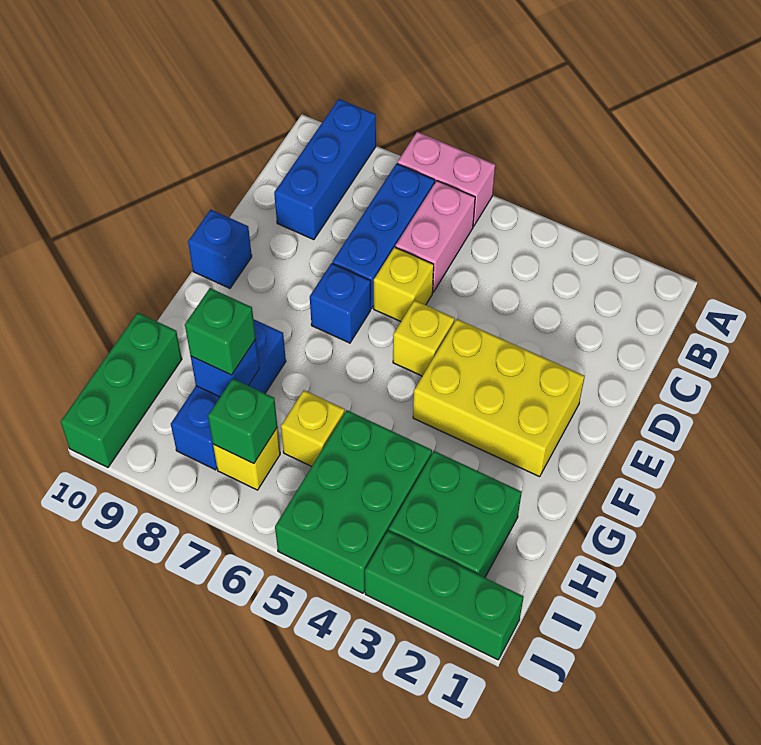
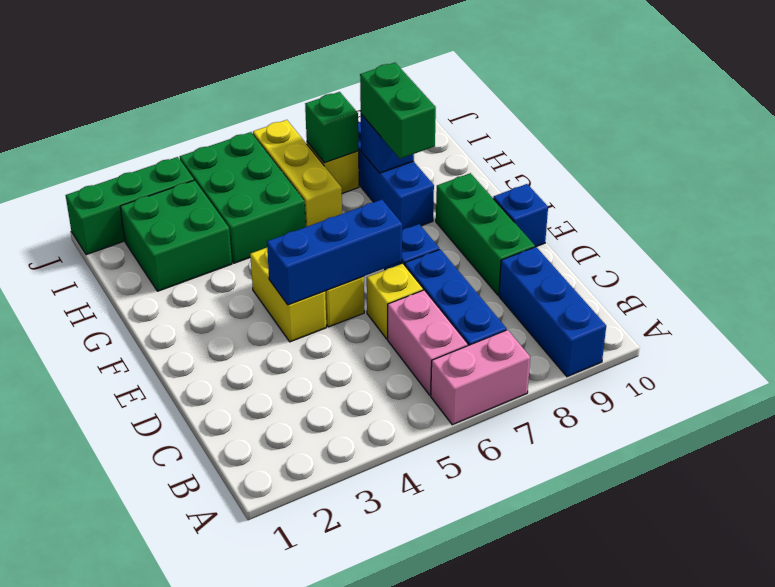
yellow brick E2:F4 level 1 -> yellow brick E4:F4 level 1
none -> blue brick E4:E6 level 2
yellow brick H6 level 1 -> yellow brick H6:J6 level 1
green brick H8 level 3 -> green brick G8:H8 level 3
green brick H10:J10 level 1 -> green brick D9:F9 level 1

